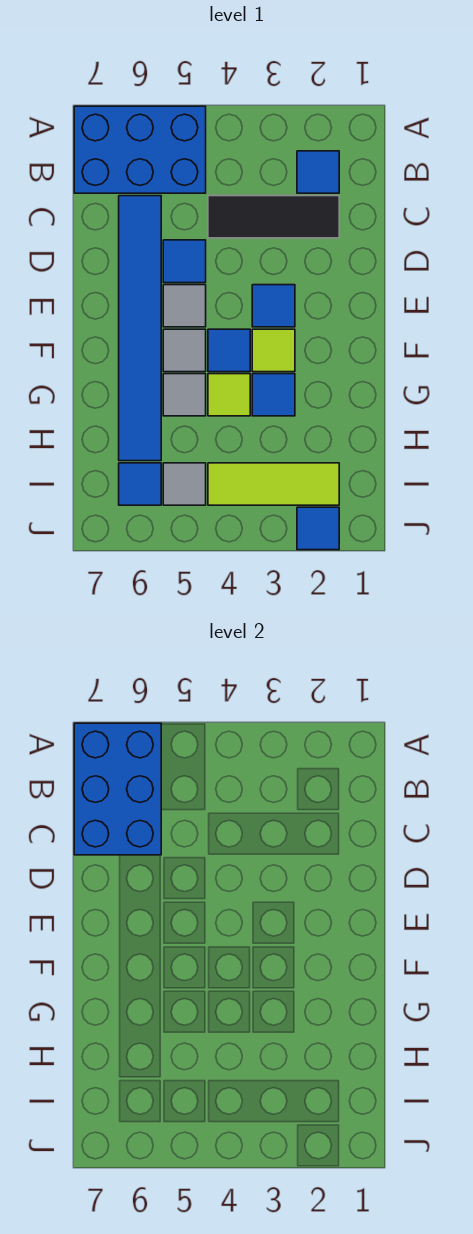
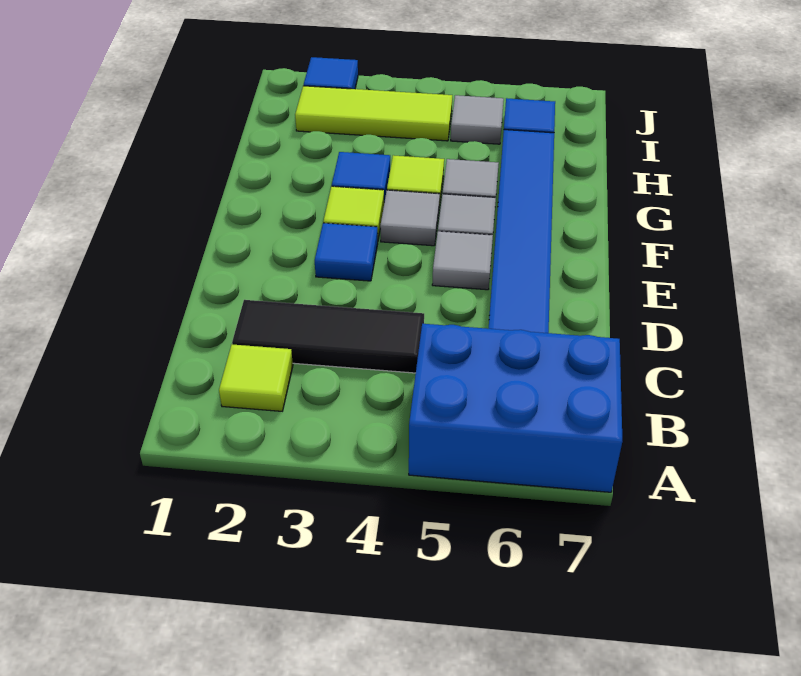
blue brick A6:C7 level 2 -> none
blue tile B2 level 1 -> lime tile B2 level 1
blue tile D5 level 1 -> none
blue tile F4 level 1 -> grey tile F4 level 1

